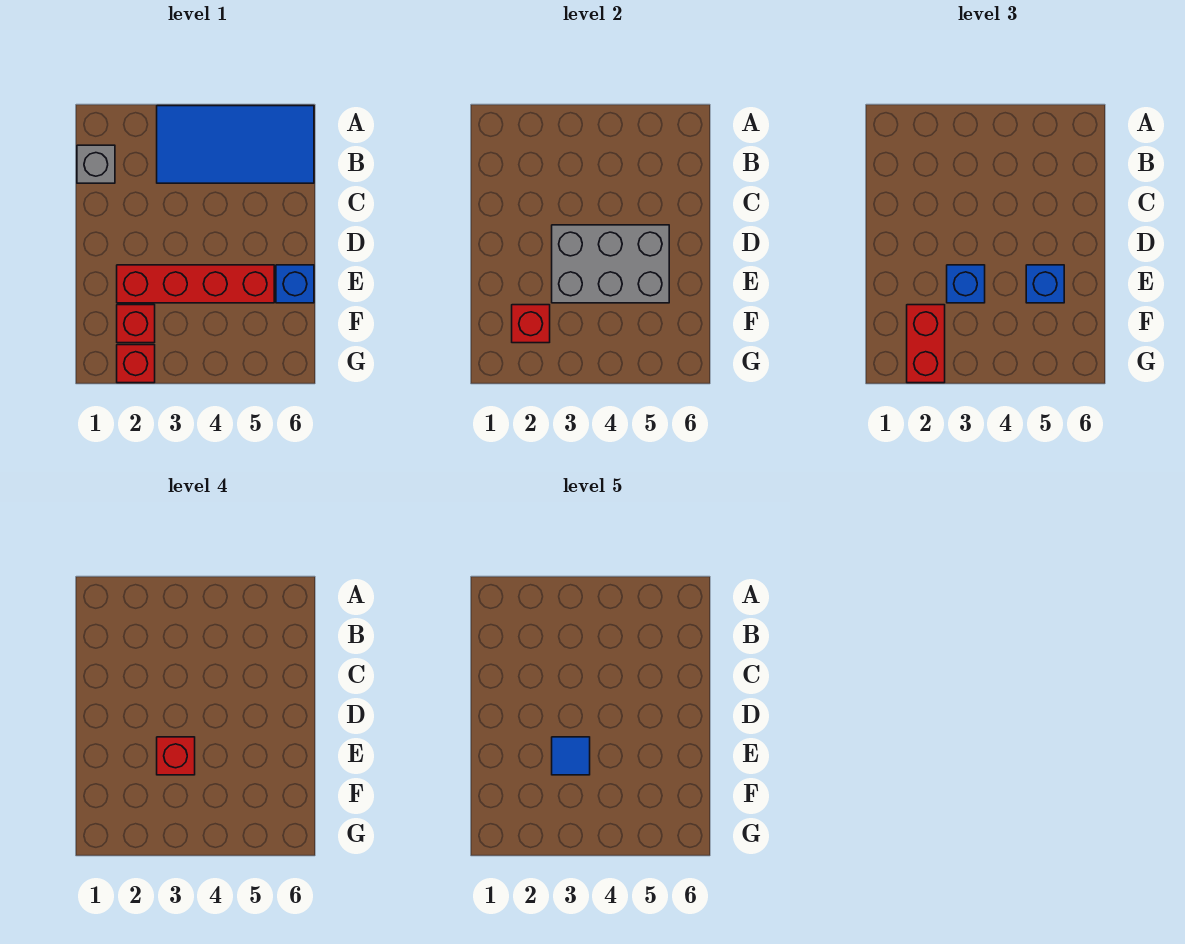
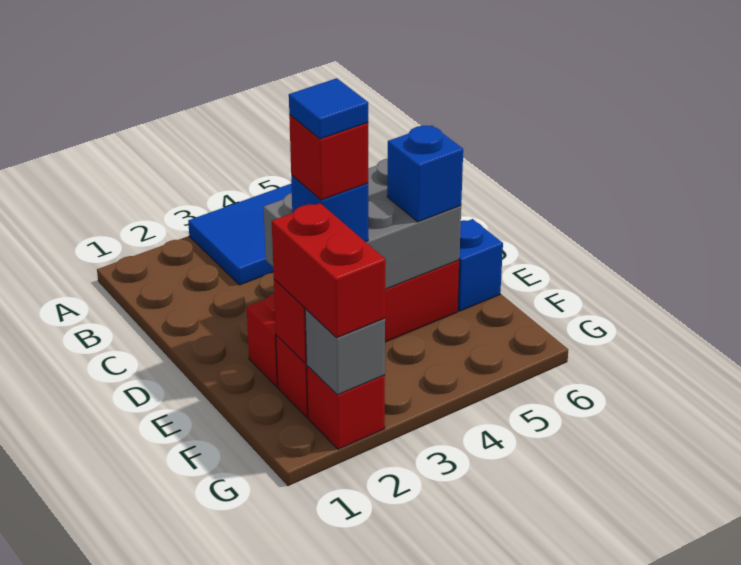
grey brick B1 level 1 -> grey brick G2 level 2

